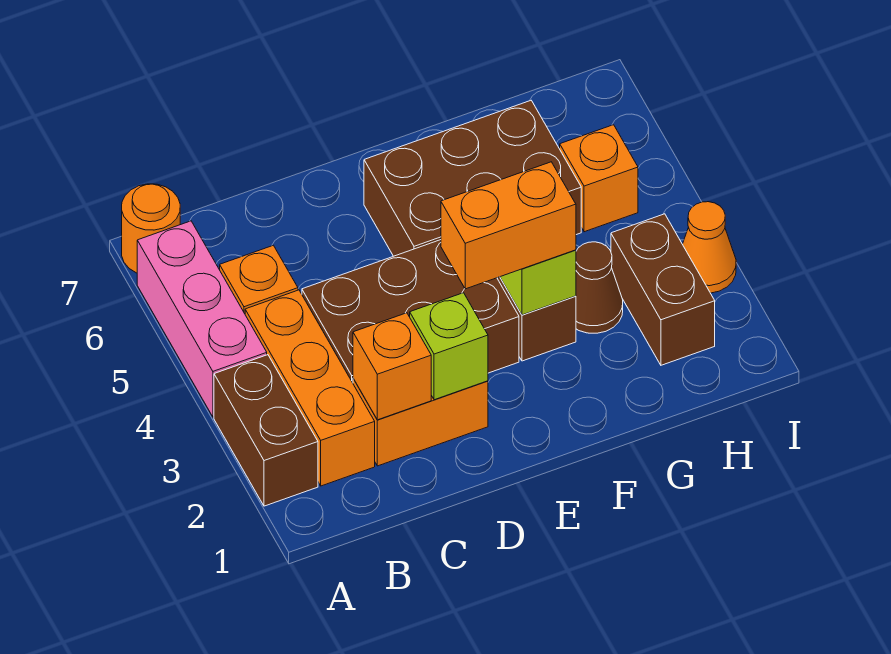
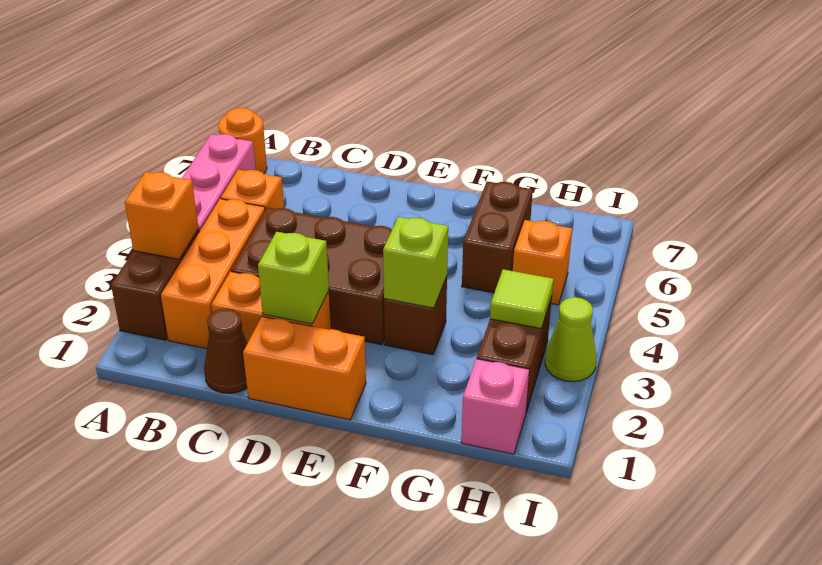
orange brick C2 level 2 -> orange brick A3 level 2
orange brick E3:F3 level 3 -> orange brick D1:E1 level 1
brown brick E5:G6 level 1 -> brown brick G5:G6 level 1
brown cone G3 level 1 -> brown cone C1 level 1
none -> pink brick H1 level 1
none -> lime tile H3 level 2
orange cone I3 level 1 -> lime cone I3 level 1

